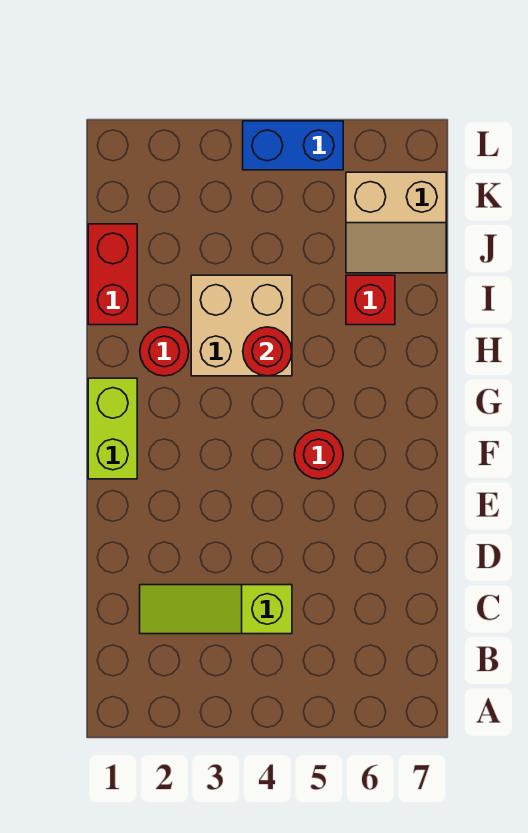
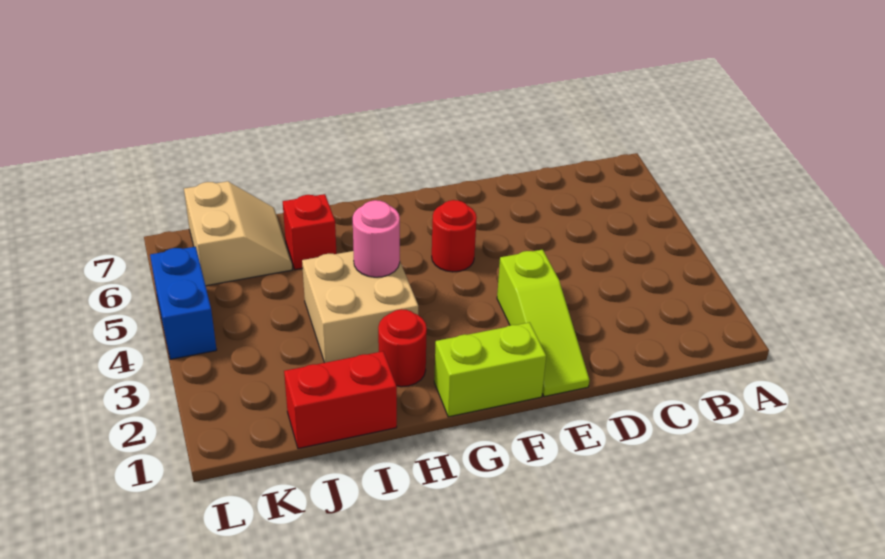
lime slope C2:C4 level 1 top 4 -> lime slope E1:E3 level 1 top 3
red round brick H4 level 2 -> pink round brick H4 level 2

